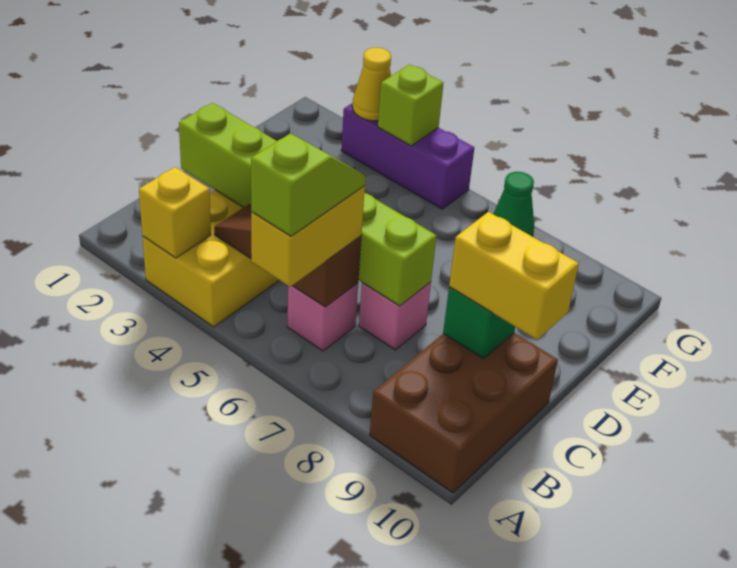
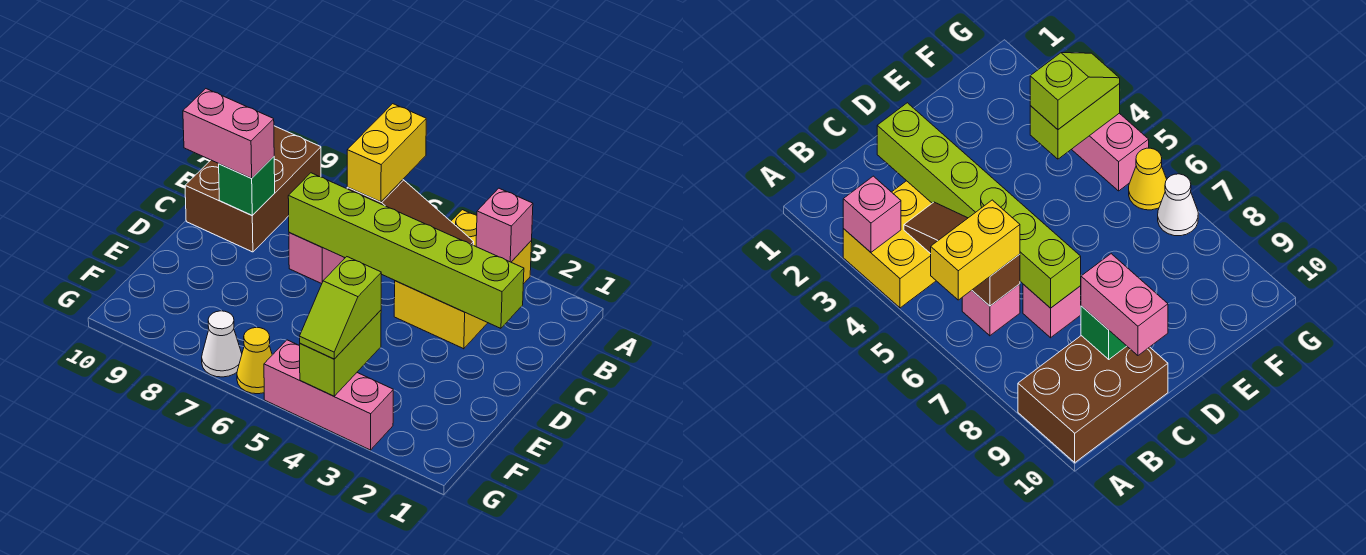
yellow brick A3 level 2 -> pink brick A3 level 2
lime slope A6:B6 level 4 top A -> lime slope F4:G4 level 3 top F
yellow brick C9:C10 level 3 -> pink brick C9:C10 level 3
purple brick G3:G5 level 1 -> pink brick G3:G5 level 1
yellow cone G3 level 2 -> yellow cone G6 level 1
lime brick G4 level 2 -> lime brick F4:G4 level 2
green cone G7 level 1 -> white cone G7 level 1

